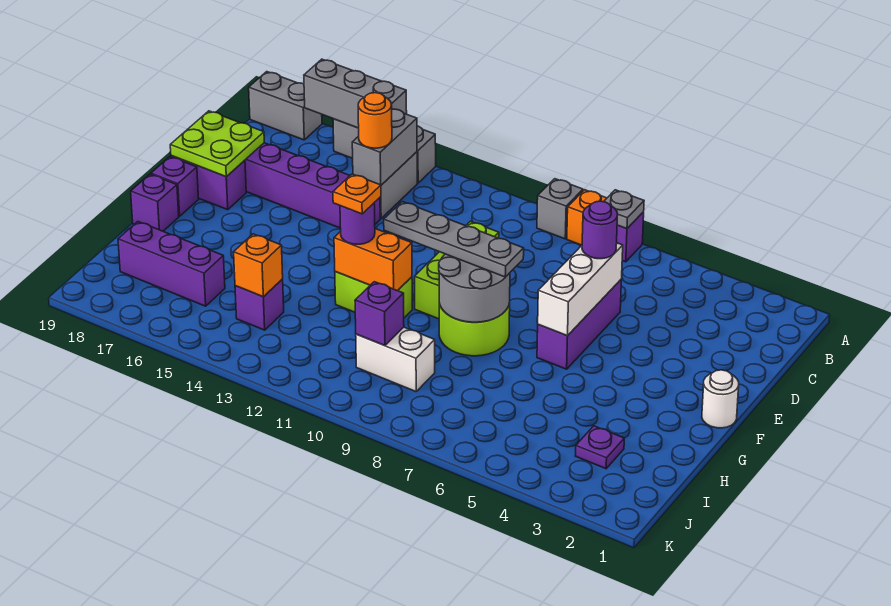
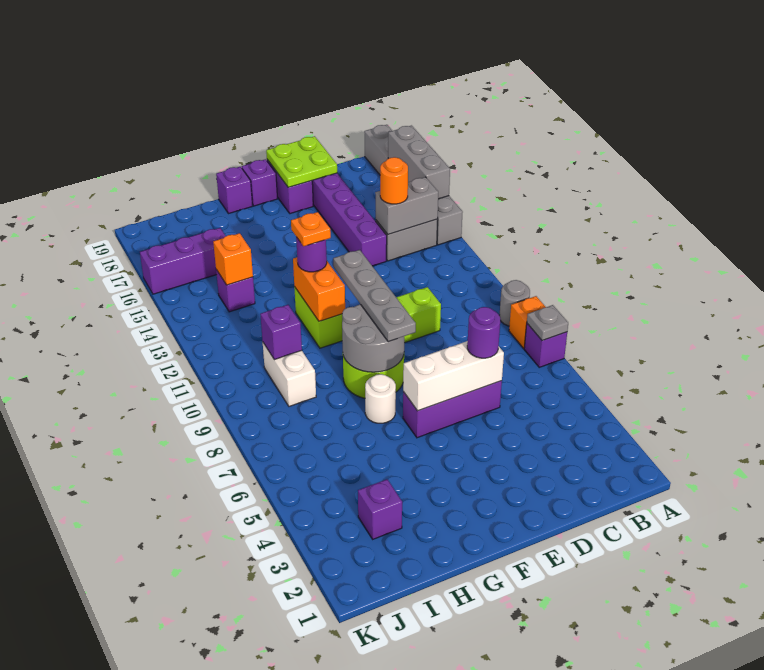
grey brick A9 level 1 -> grey round brick A9 level 1
white round brick F1 level 1 -> white round brick G7 level 1
purple plate I3 level 1 -> purple brick I3 level 1
purple brick I16:I18 level 1 -> purple brick I16:K16 level 1

